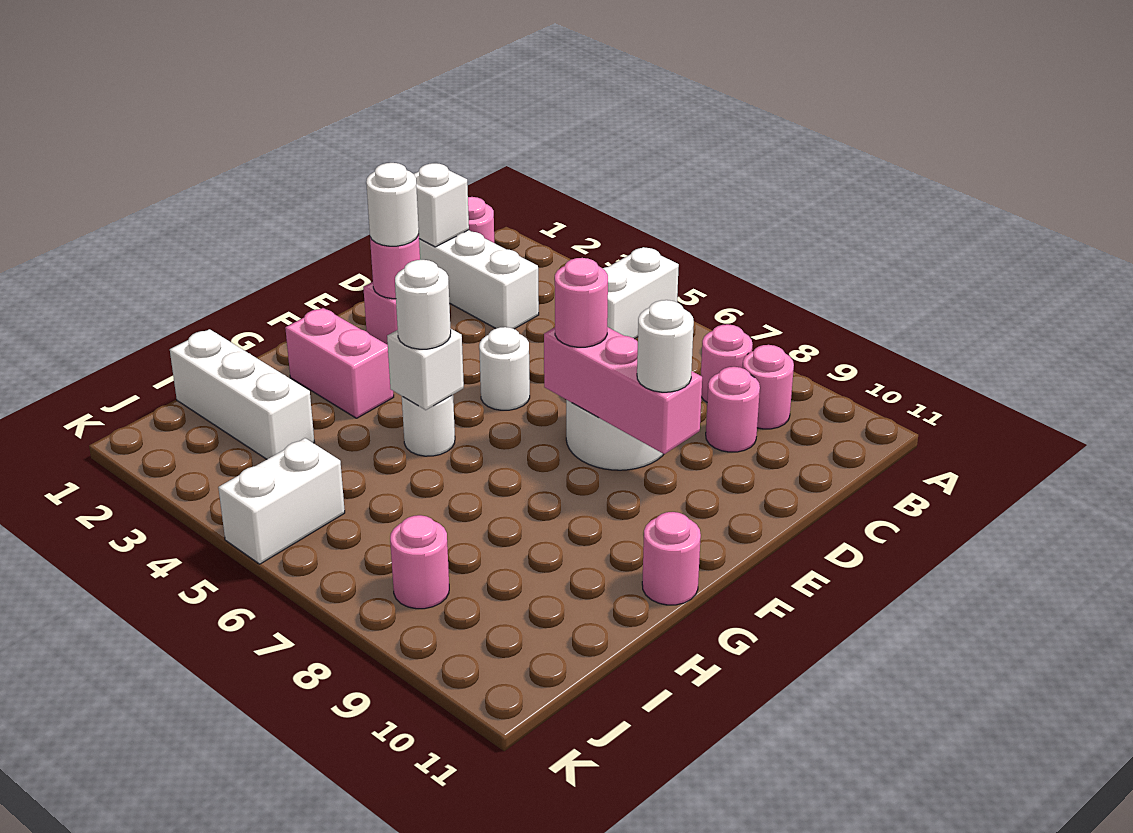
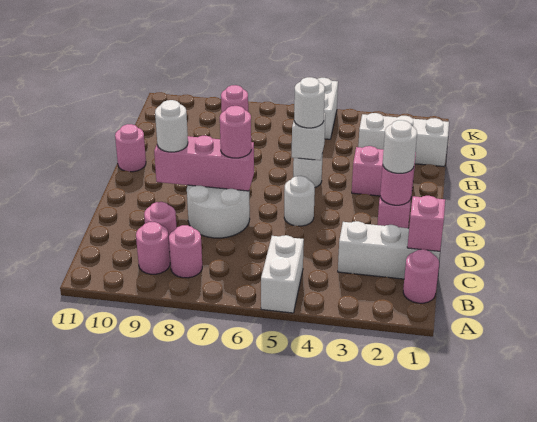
white brick C1 level 2 -> pink brick C1 level 2

